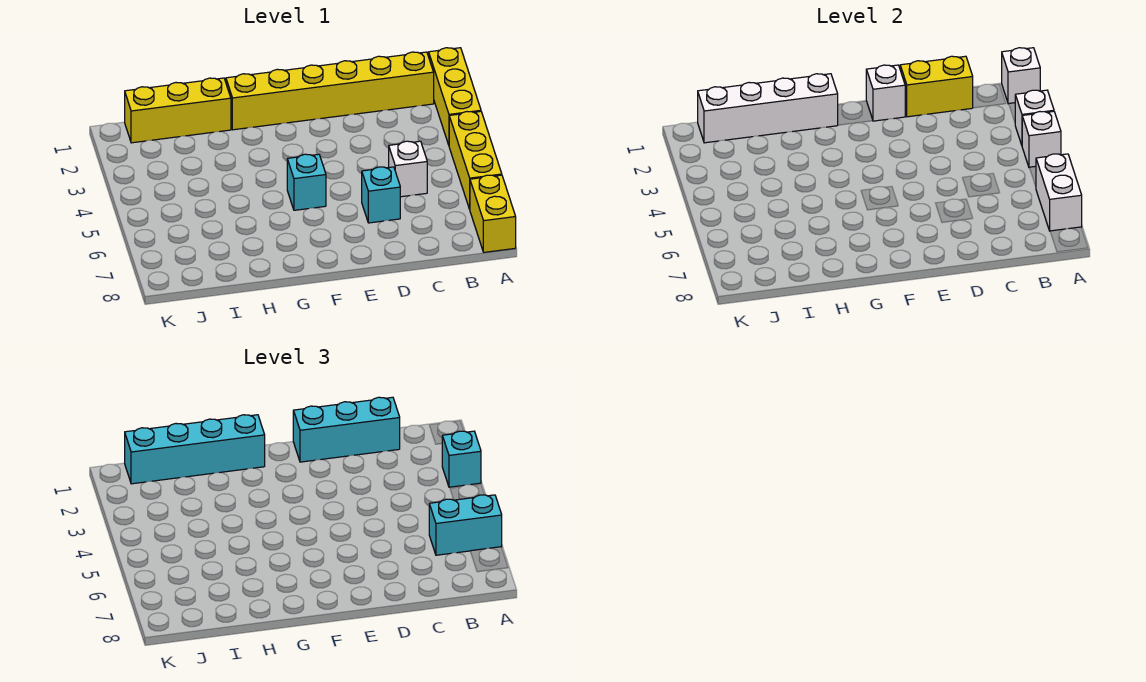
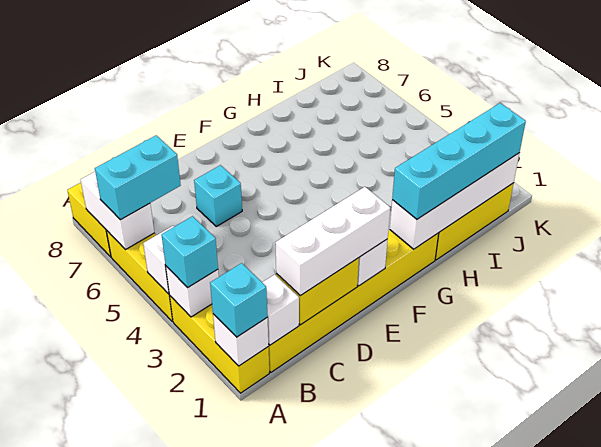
cyan brick C1:E1 level 3 -> white brick C1:E1 level 3
white brick C5 level 1 -> white brick B1 level 2
cyan brick F5 level 1 -> cyan brick A1 level 3

